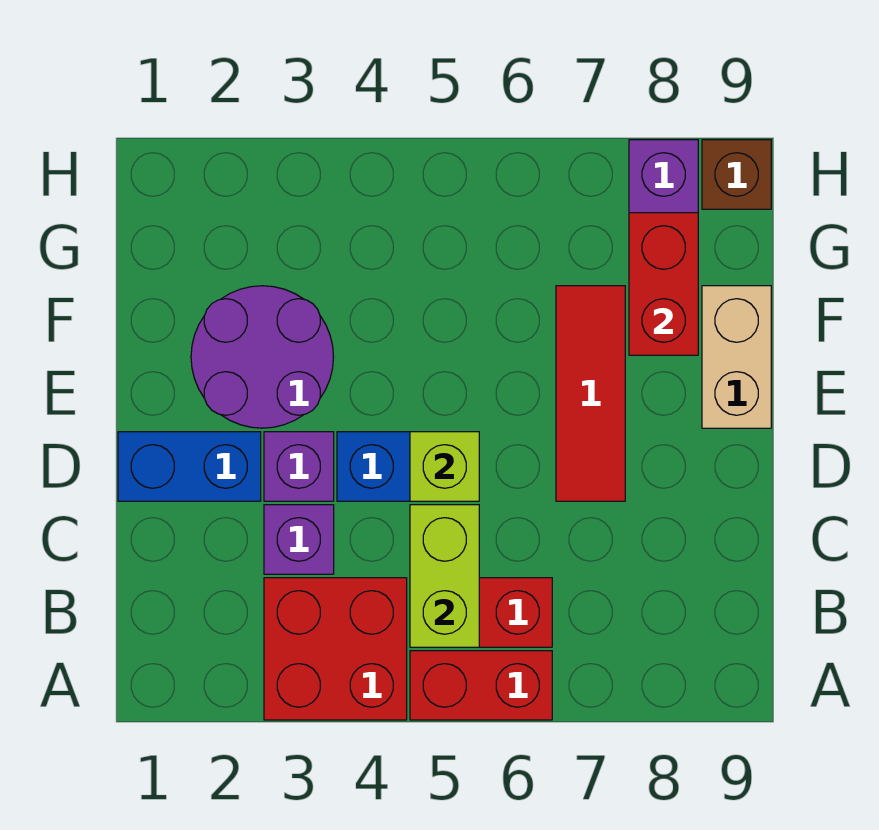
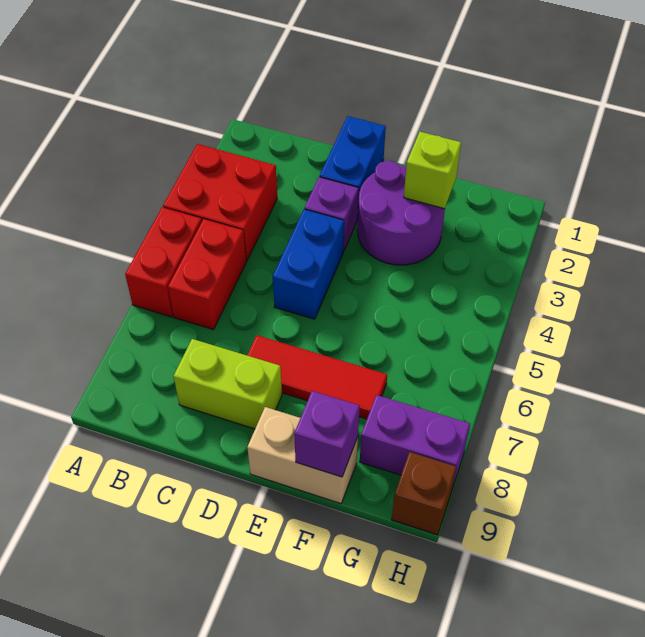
lime brick B5:C5 level 2 -> lime brick C8:D8 level 1
purple brick C3 level 1 -> purple brick F9 level 2
lime brick D5 level 2 -> lime brick F2 level 2
red brick F8:G8 level 2 -> none

